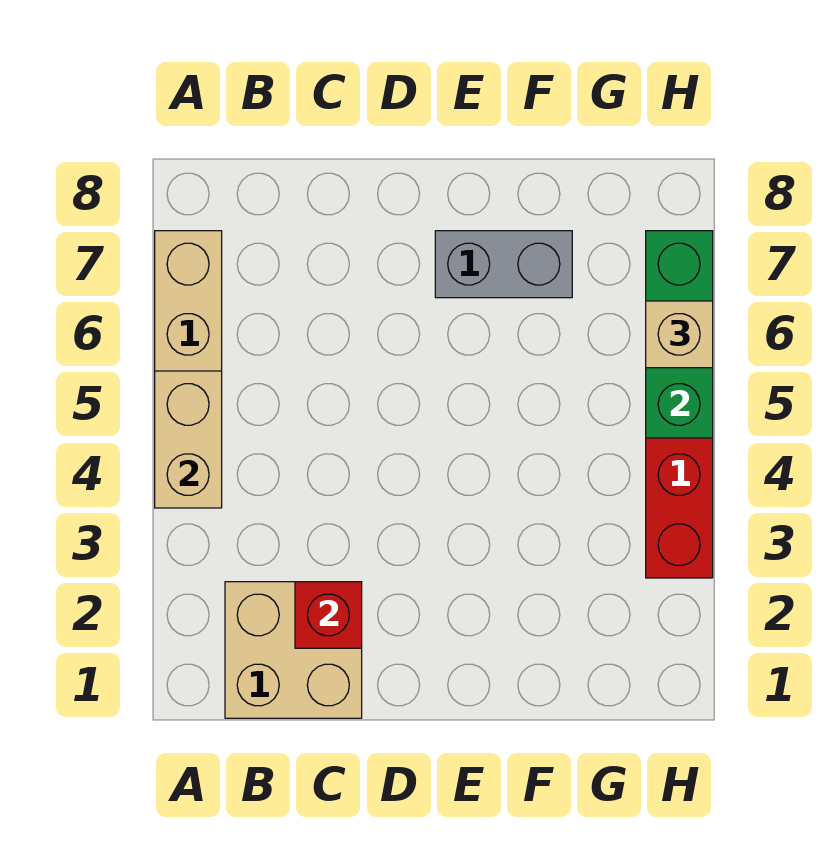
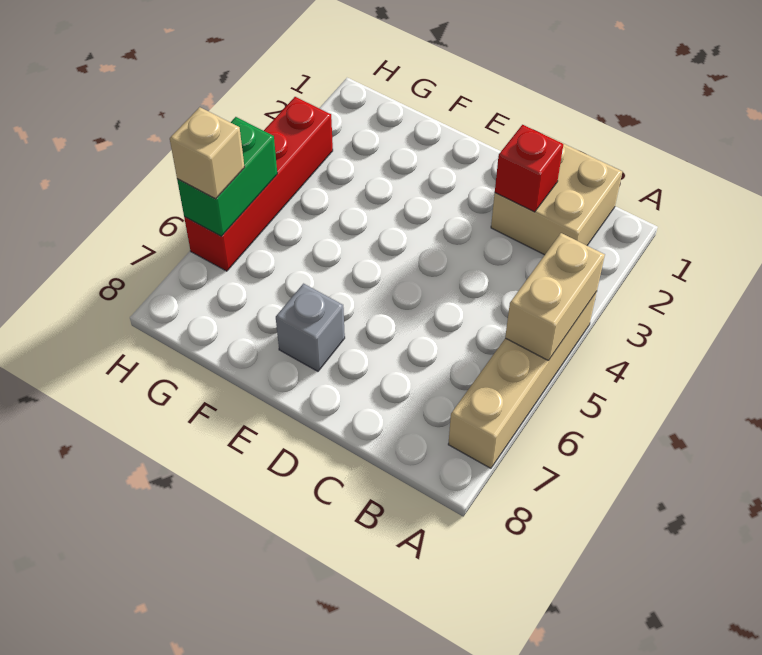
grey brick E7:F7 level 1 -> grey brick E7 level 1
green brick H5:H7 level 2 -> green brick H5:H6 level 2

